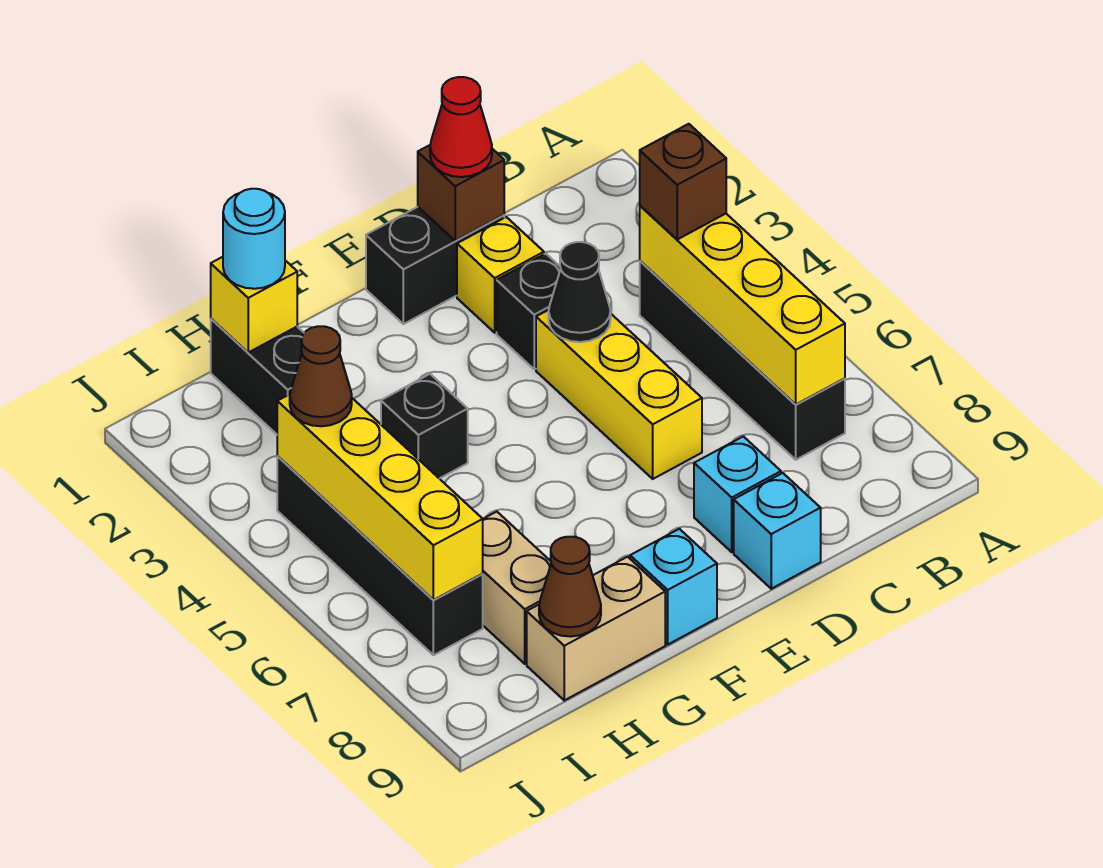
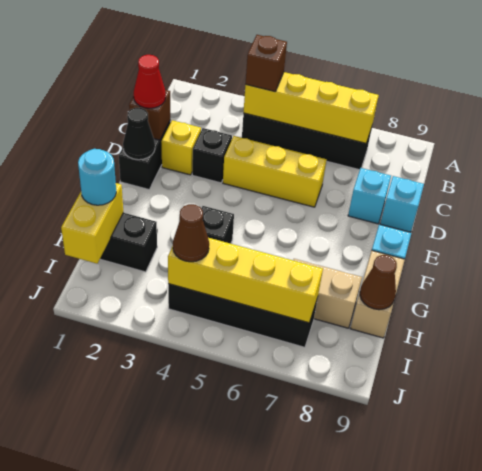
black cone D4 level 2 -> black cone E1 level 2
yellow brick H1 level 2 -> yellow brick H1:I1 level 2

